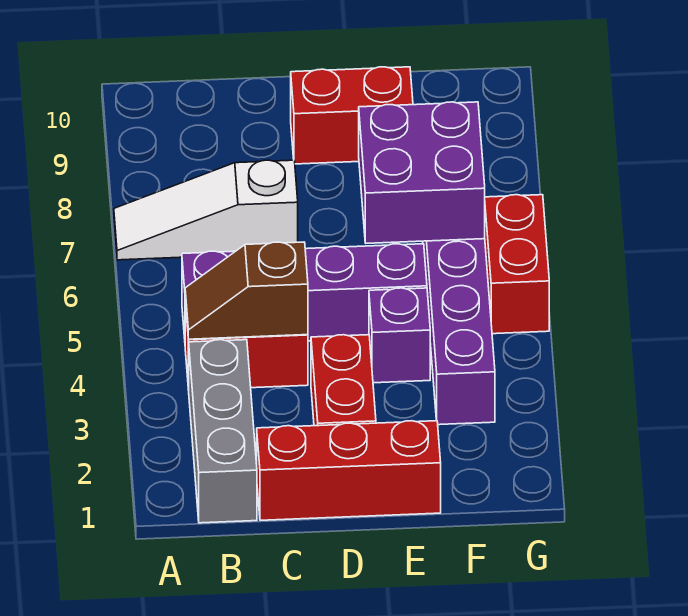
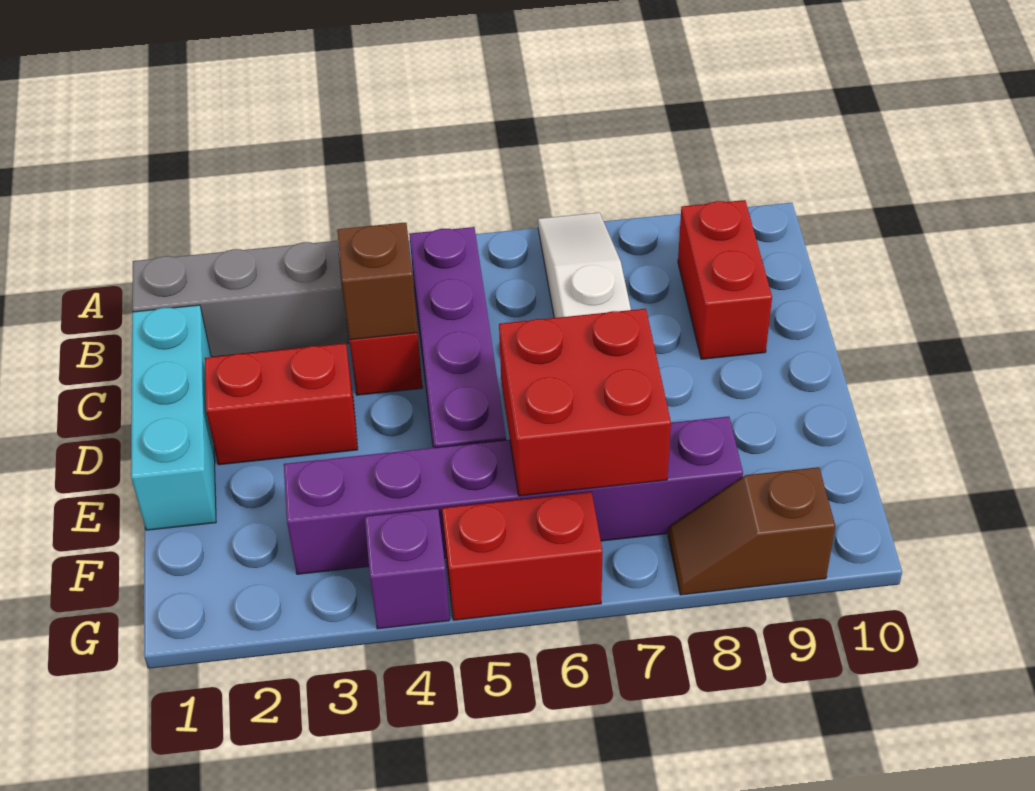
red brick C1:E1 level 1 -> cyan brick C1:E1 level 1
red brick D9:E9 level 1 -> red brick B9:C9 level 1
purple brick E4 level 1 -> purple brick G4 level 1
purple brick E6:F7 level 2 -> red brick E6:F7 level 2
none -> brown slope G8:G9 level 1 top 9

